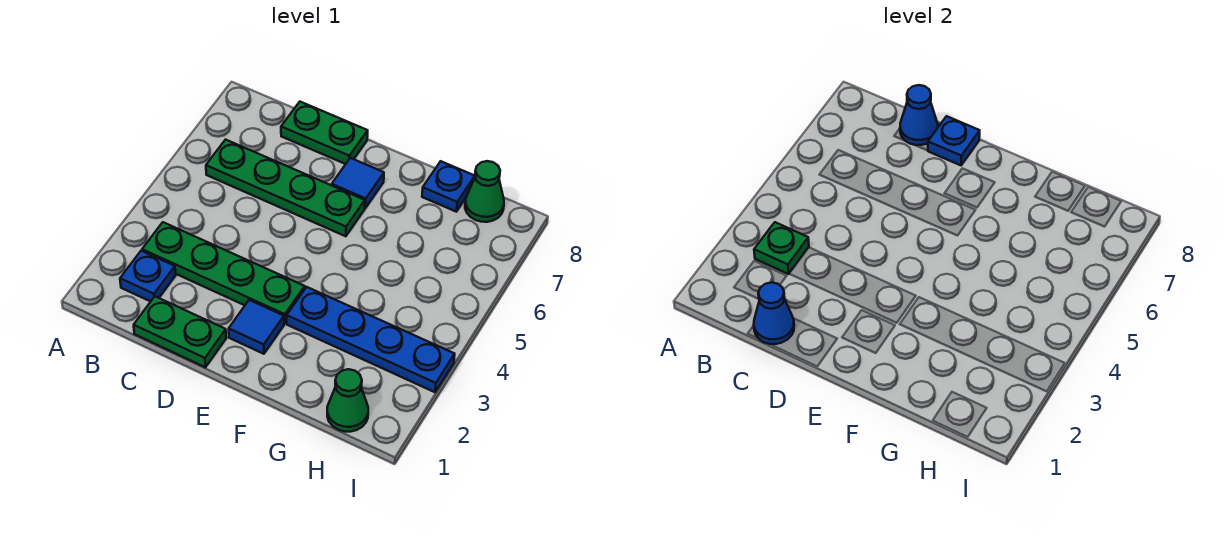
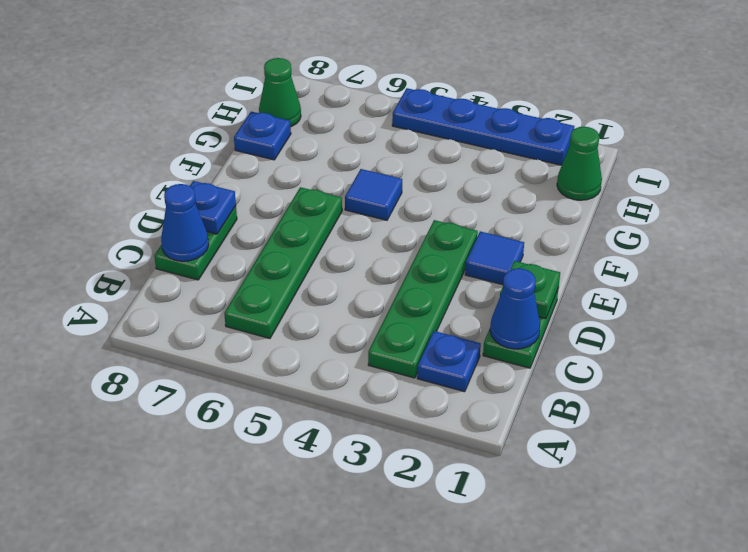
green plate B3 level 2 -> green plate D1 level 2
blue tile E7 level 1 -> blue tile F5 level 1
blue plate F3:I3 level 1 -> blue plate I2:I5 level 1

